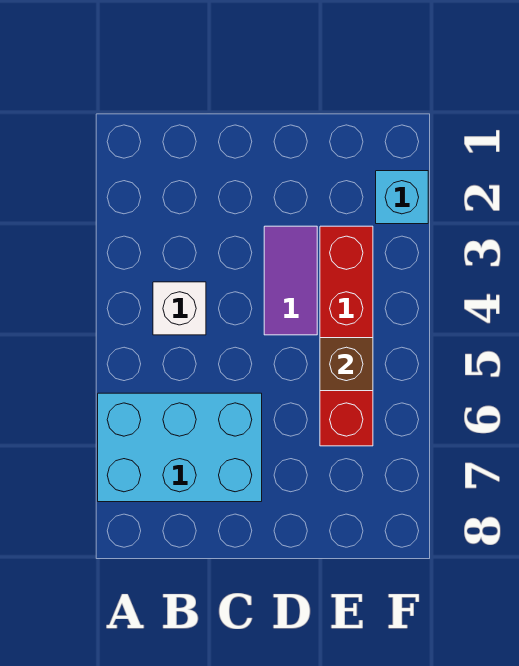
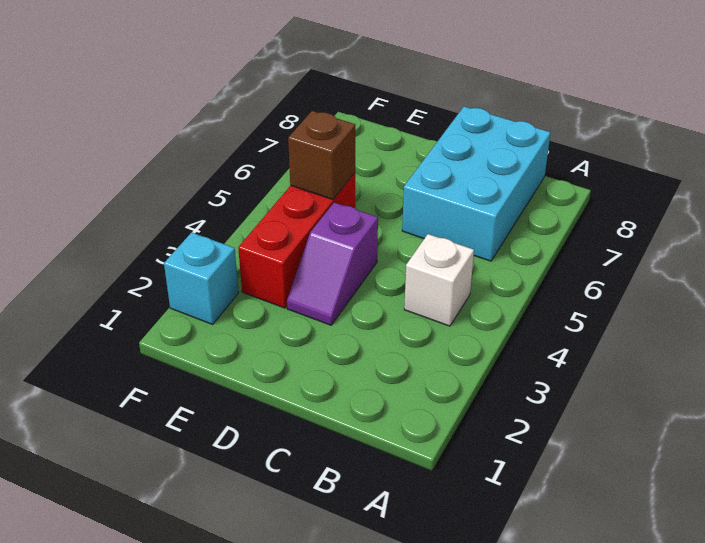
cyan brick A6:C7 level 1 -> cyan brick B6:C8 level 1
purple tile D3:D4 level 1 -> purple slope D3:D4 level 1 top 4
red brick E3:E6 level 1 -> red brick E3:E5 level 1

